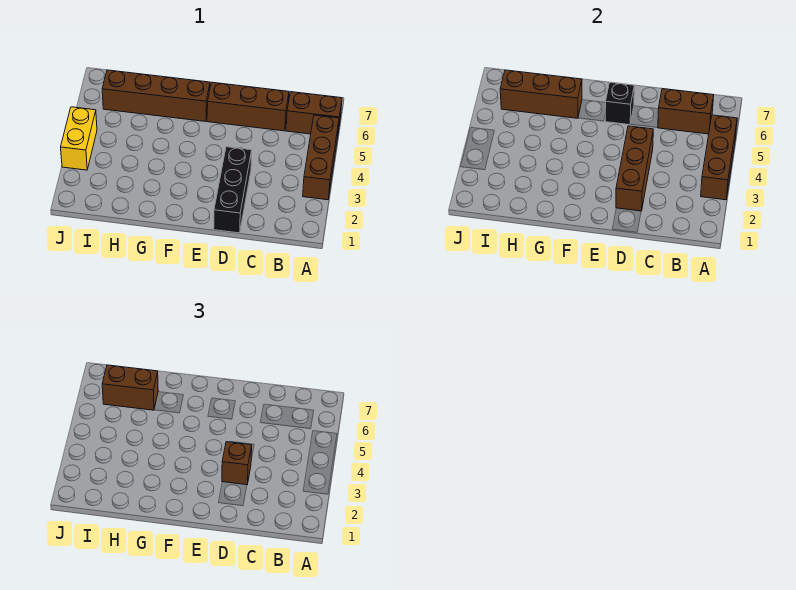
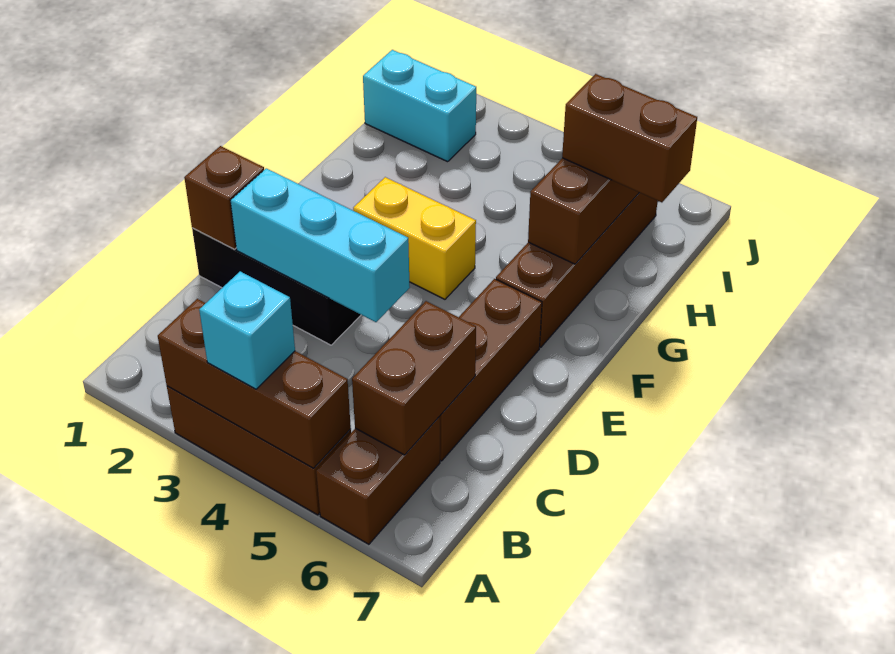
none -> cyan brick A4 level 3
brown brick D2:D4 level 2 -> cyan brick D2:D4 level 2
brown brick D3 level 3 -> brown brick D1 level 2
black brick E6 level 2 -> none
brown brick H6:I6 level 3 -> brown brick H6:H7 level 3
none -> cyan brick I1:I2 level 1
yellow brick J3:J4 level 1 -> yellow brick F3:F4 level 1

